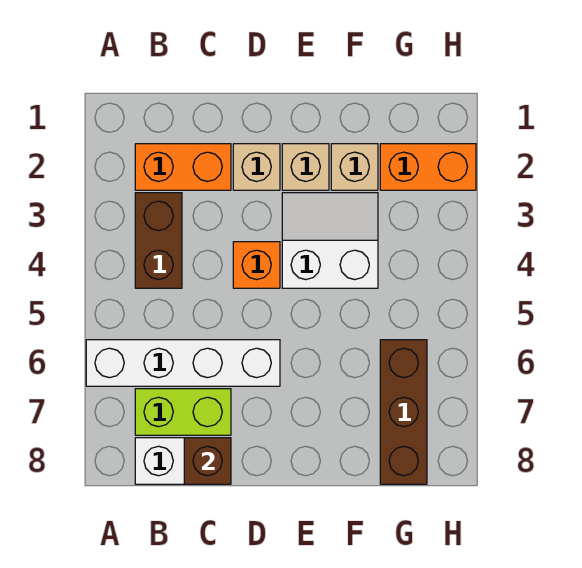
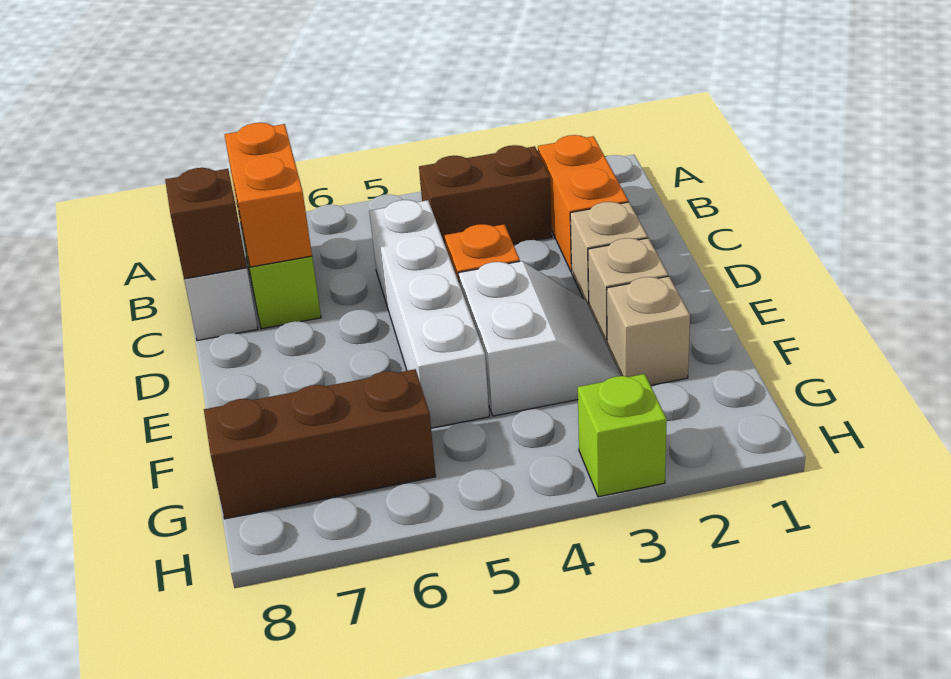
white brick A6:D6 level 1 -> white brick C5:F5 level 1
orange brick G2:H2 level 1 -> orange brick B7:C7 level 2
none -> lime brick H3 level 1

